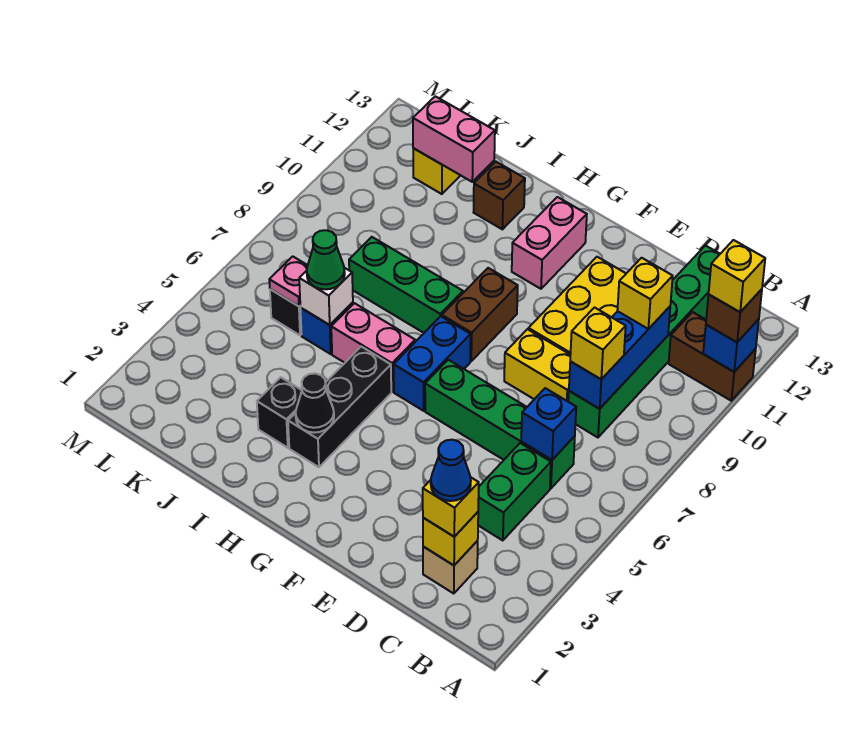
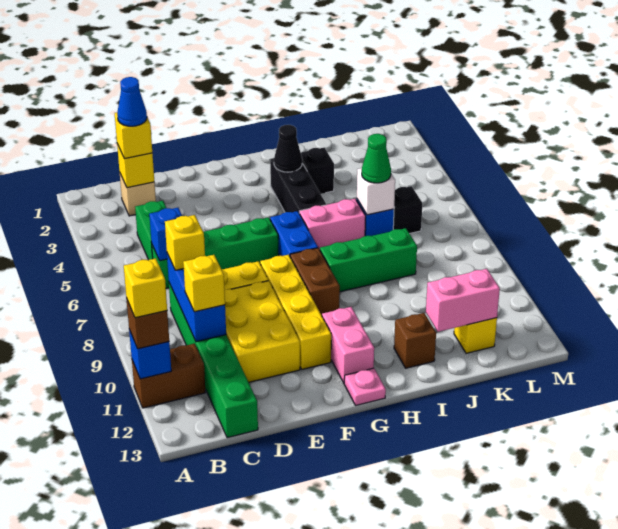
none -> yellow brick F8:F11 level 1
pink plate K6 level 2 -> pink plate G13 level 1

